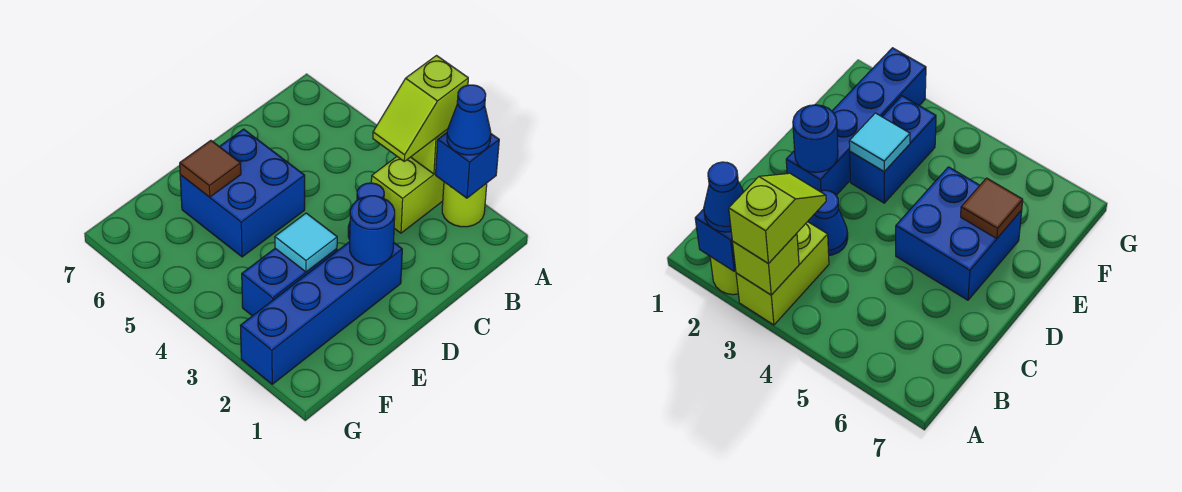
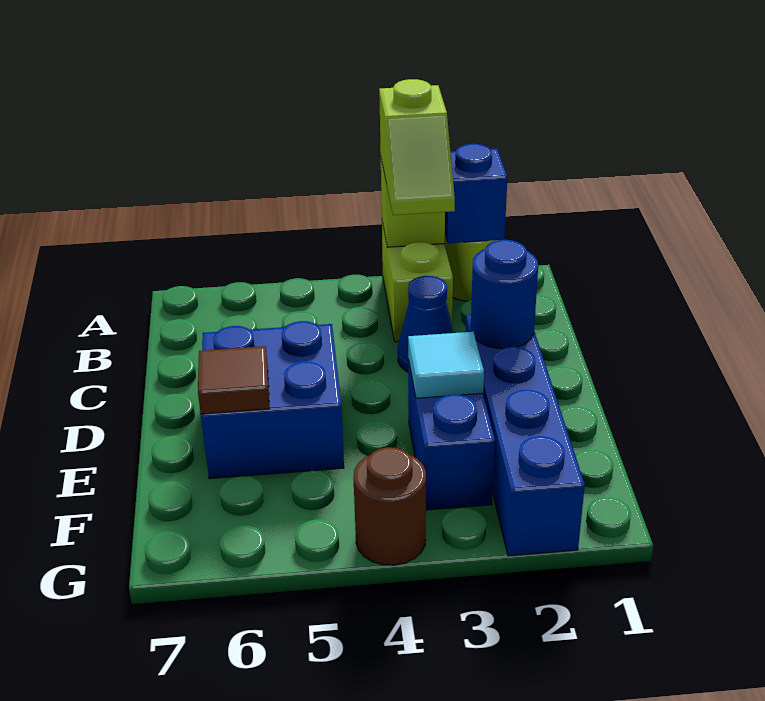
blue cone A2 level 3 -> none
none -> brown round brick G4 level 1

